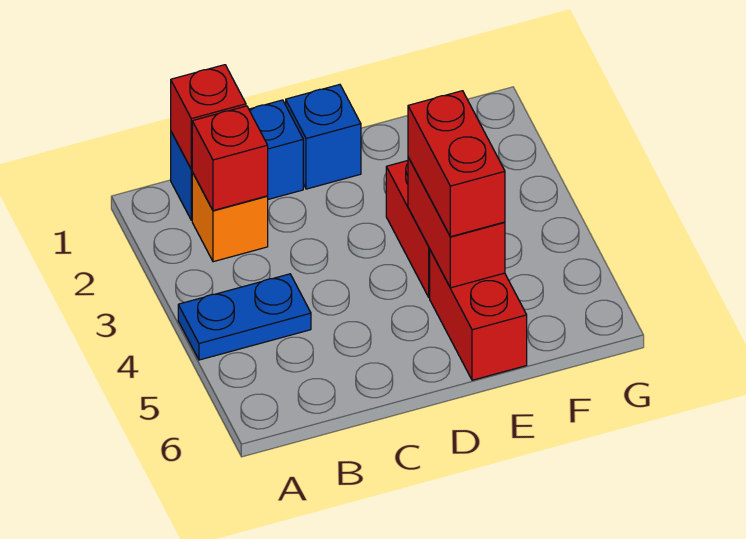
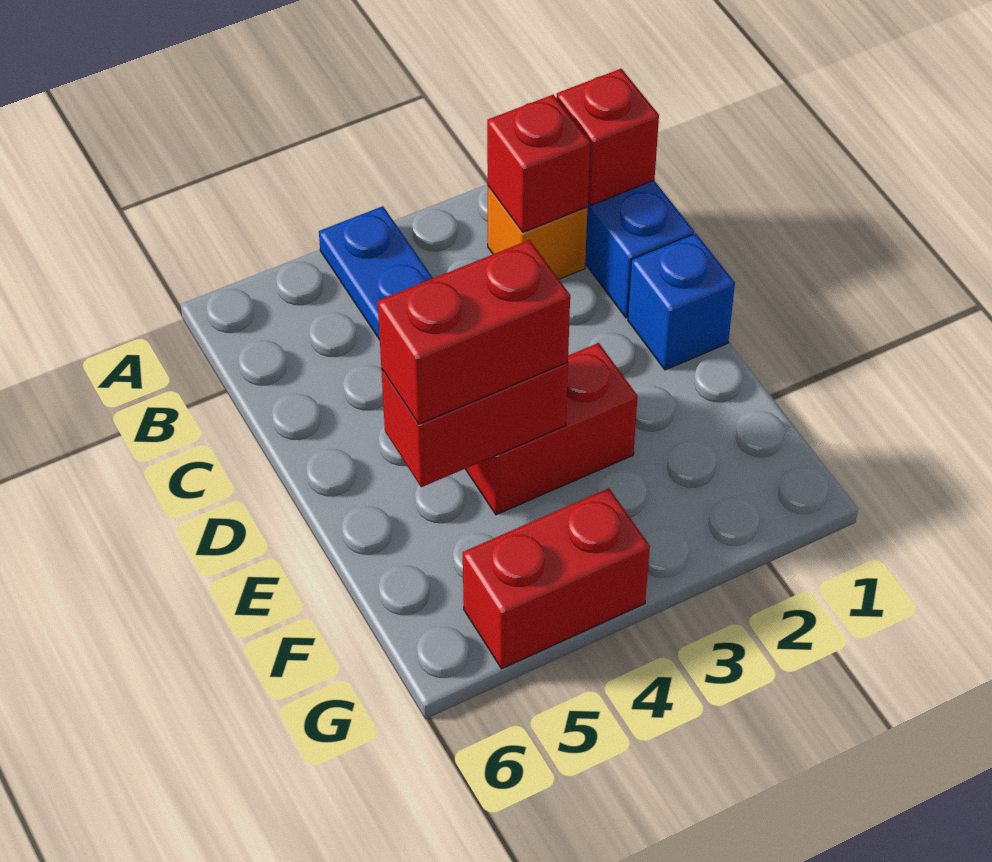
red brick E5:E6 level 1 -> red brick G4:G5 level 1

